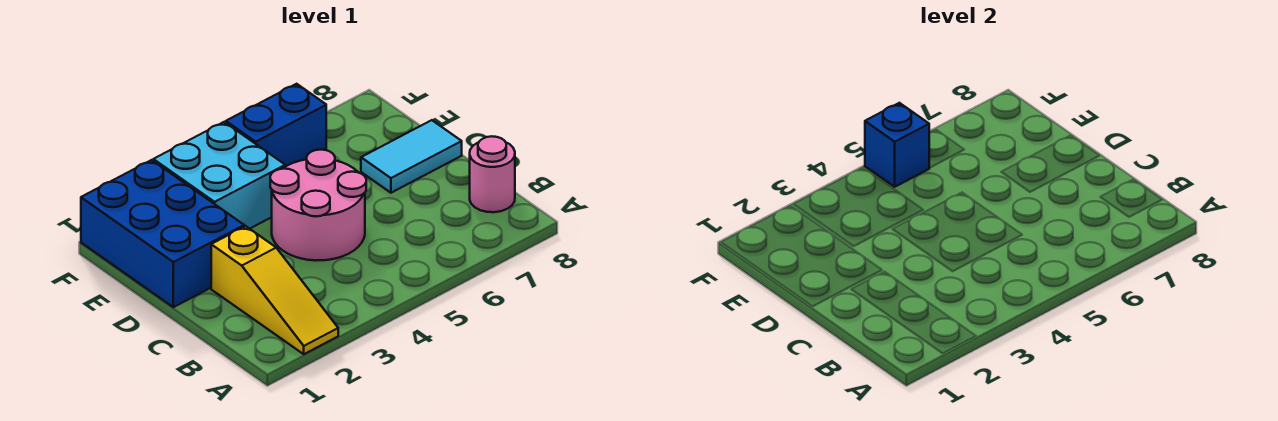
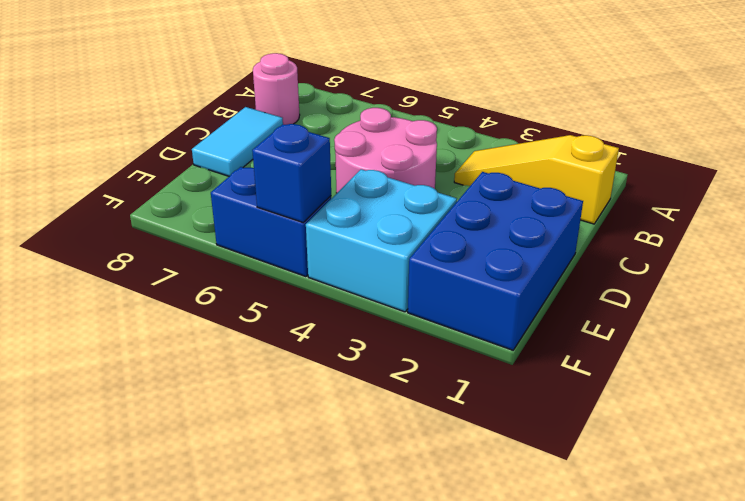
yellow slope A2:C2 level 1 top C -> yellow slope B1:B3 level 1 top 1
cyan tile D7:D8 level 1 -> cyan tile C8:D8 level 1

